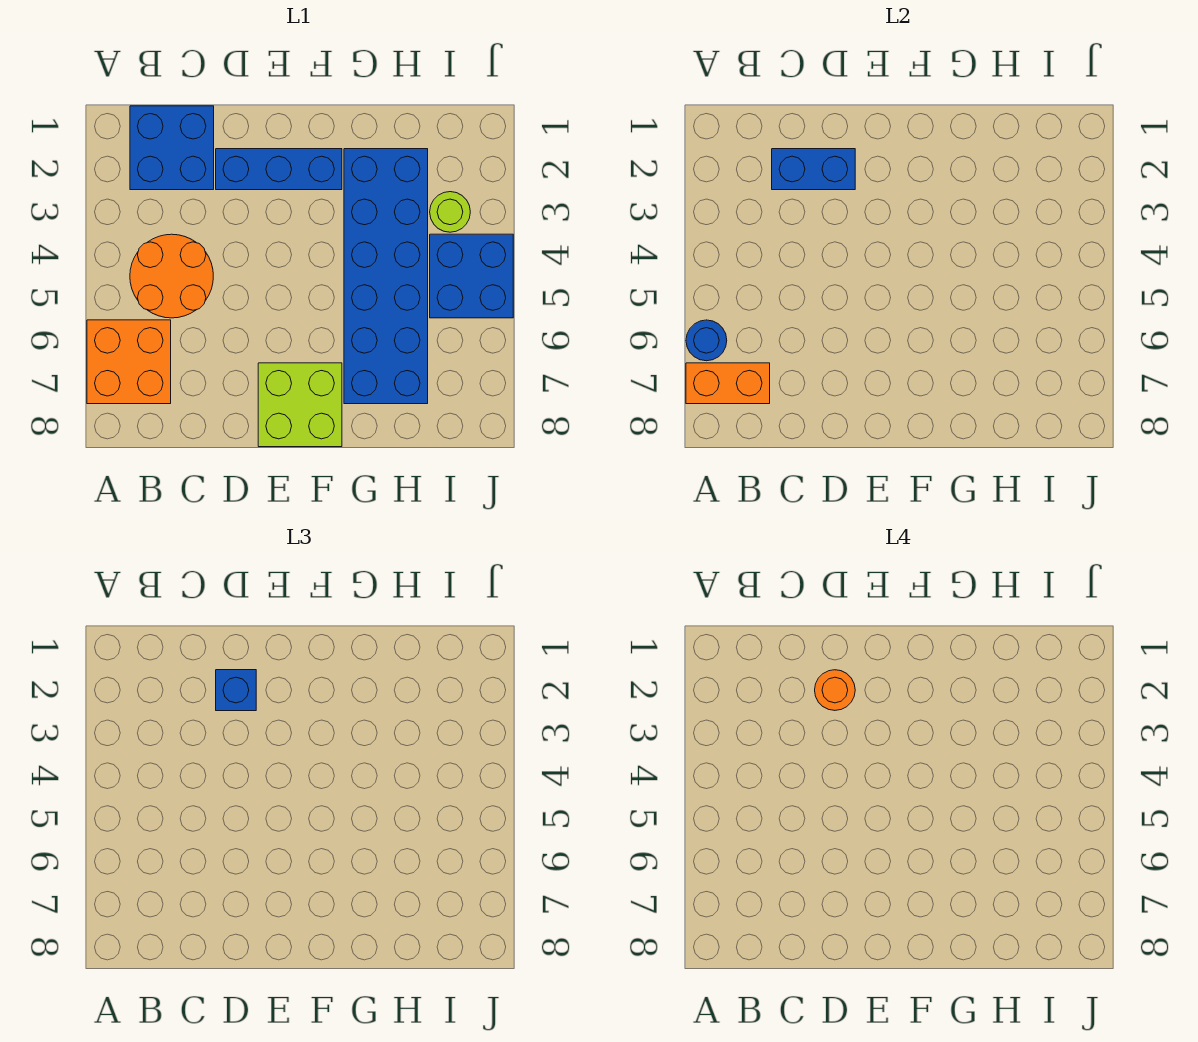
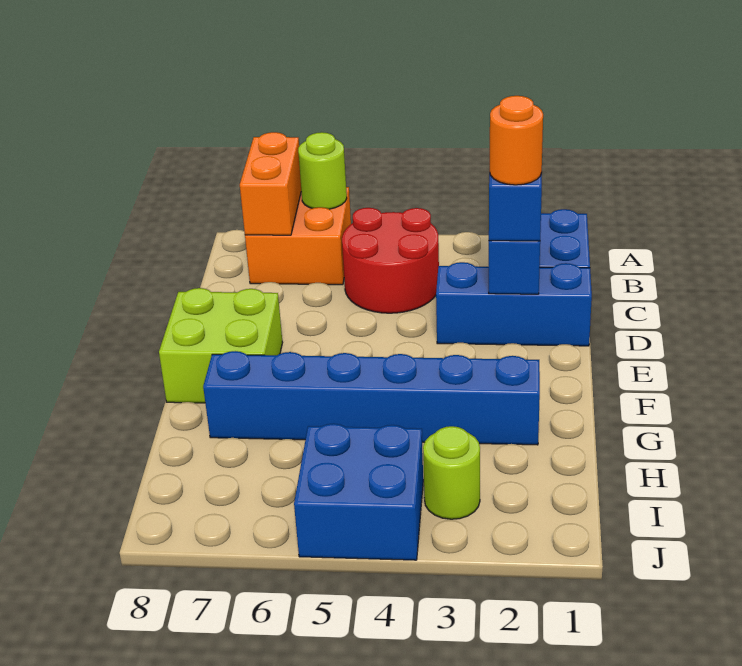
blue round brick A6 level 2 -> lime round brick A6 level 2
orange round brick B4:C5 level 1 -> red round brick B4:C5 level 1
blue brick D2:F2 level 1 -> blue brick D1:D3 level 1
blue brick G2:H7 level 1 -> blue brick G2:G7 level 1

